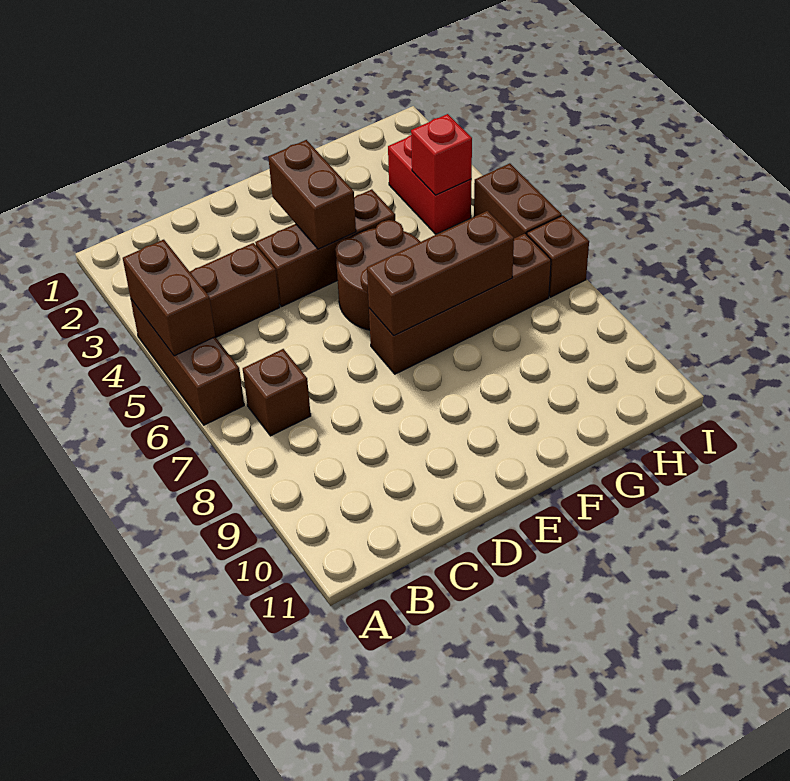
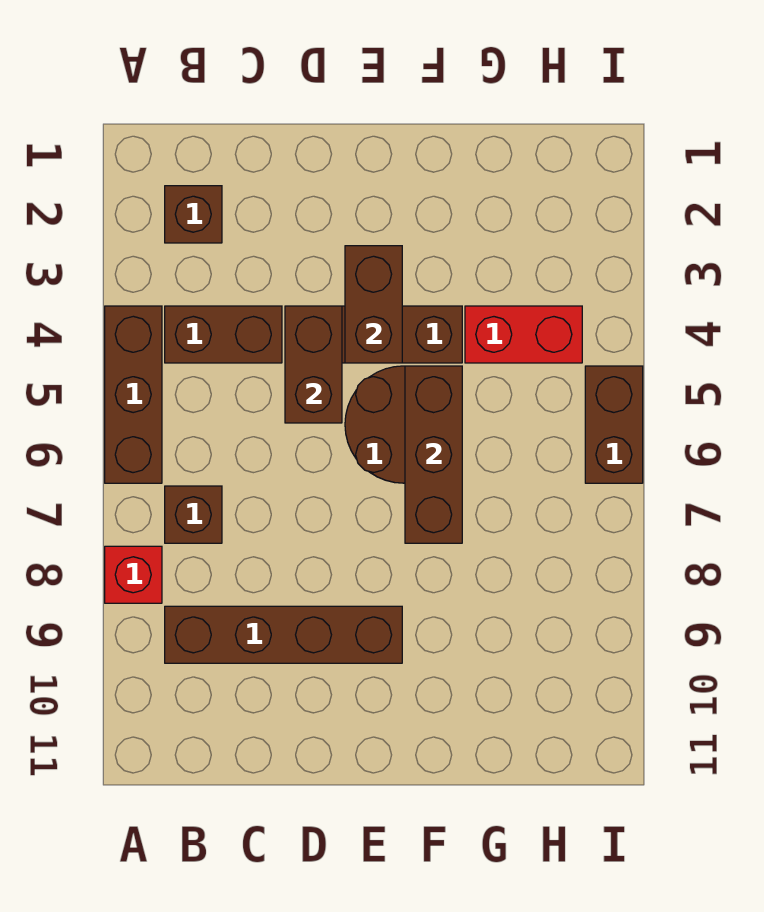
brown brick A4:A5 level 2 -> brown brick D4:D5 level 2
brown brick E7:H7 level 1 -> brown brick B9:E9 level 1
brown brick E7:G7 level 2 -> brown brick F5:F7 level 2
red brick H3:H4 level 1 -> red brick G4:H4 level 1
red brick H4 level 2 -> red brick A8 level 1
brown brick I7 level 1 -> brown brick B2 level 1

